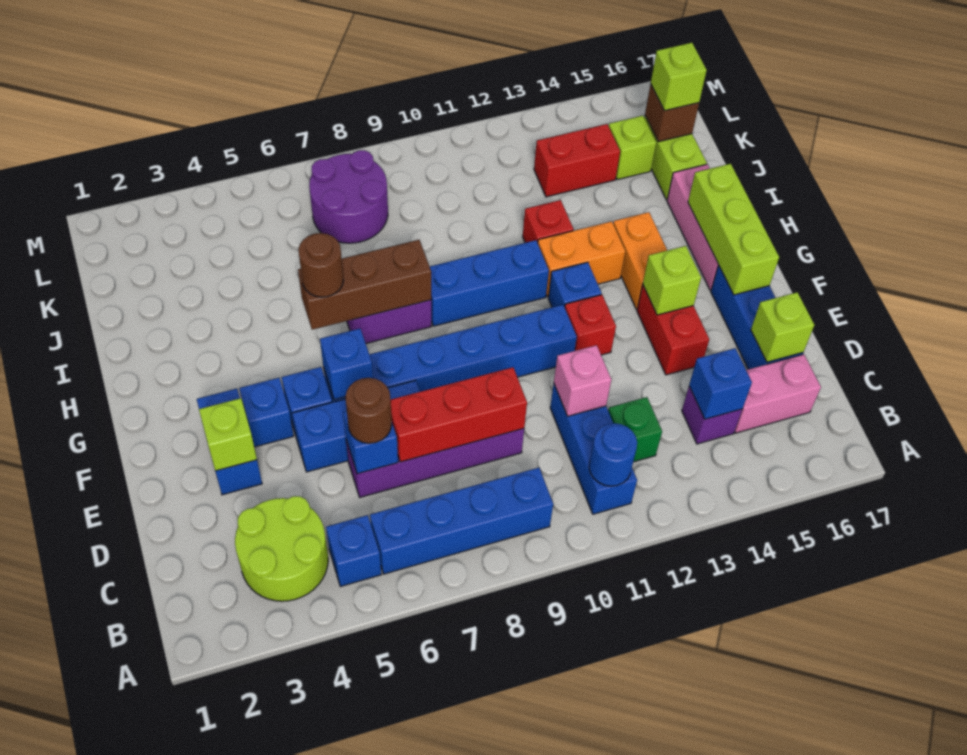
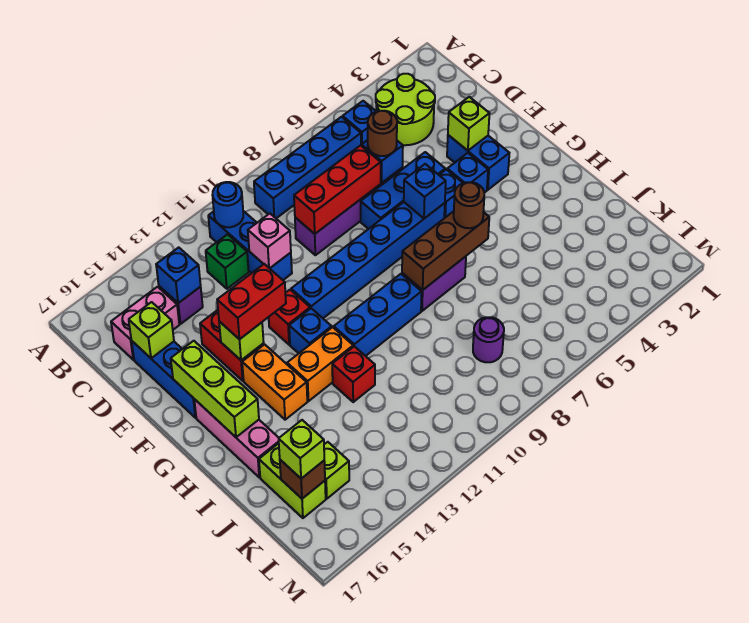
purple round brick K7:L8 level 1 -> purple round brick K8 level 1
red brick K13:K14 level 1 -> red brick F13:F14 level 3

